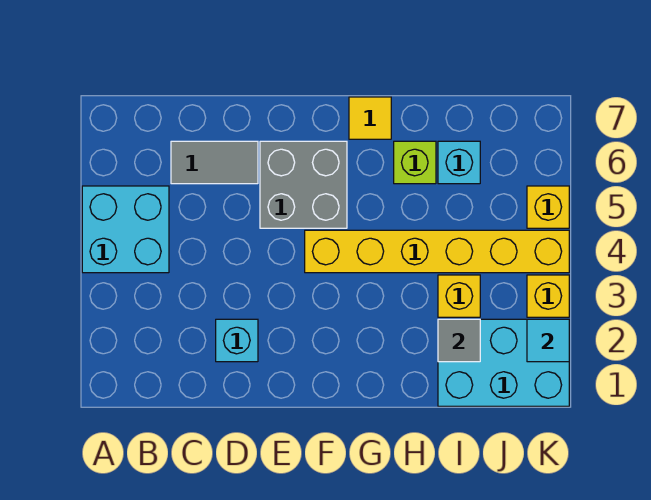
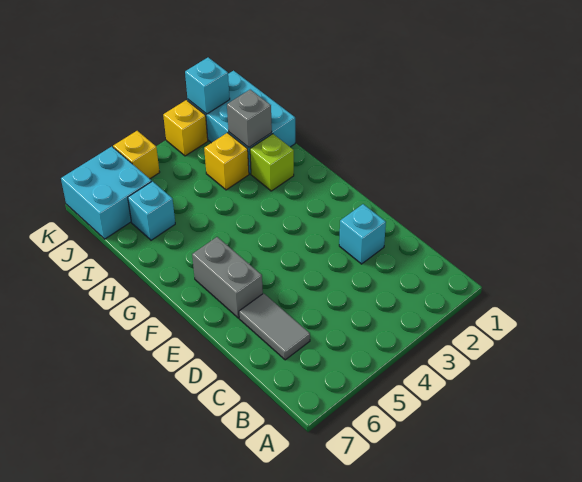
cyan brick A4:B5 level 1 -> cyan brick J6:K7 level 1
grey brick E5:F6 level 1 -> grey brick E6:F6 level 1
yellow brick F4:K4 level 1 -> none
yellow tile G7 level 1 -> none
lime brick H6 level 1 -> lime brick H2 level 1
grey tile I2 level 2 -> grey brick I2 level 2
cyan tile K2 level 2 -> cyan brick K2 level 2

